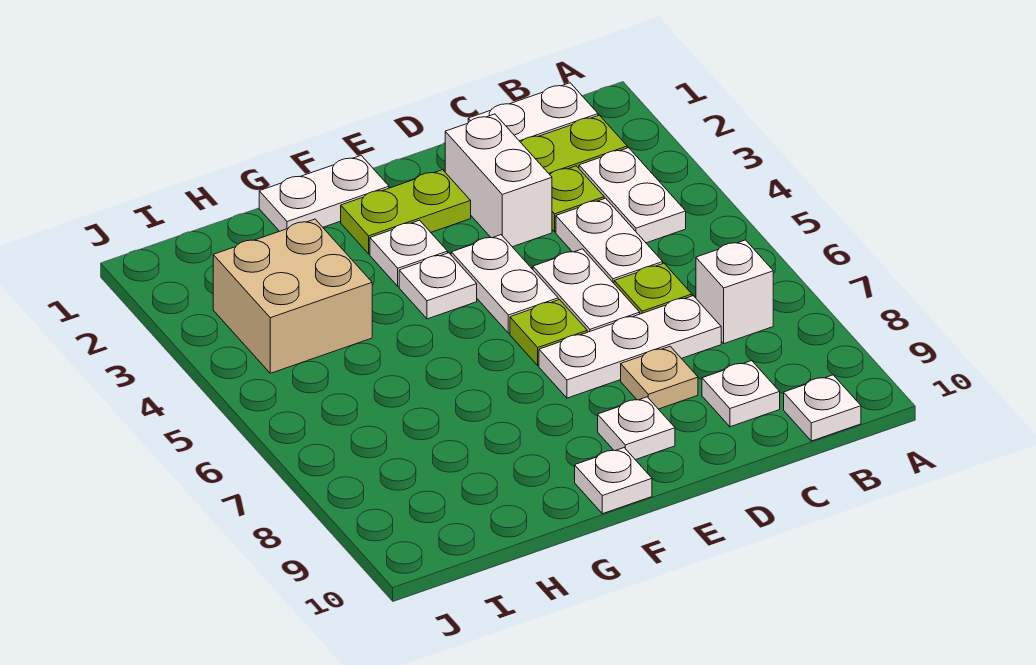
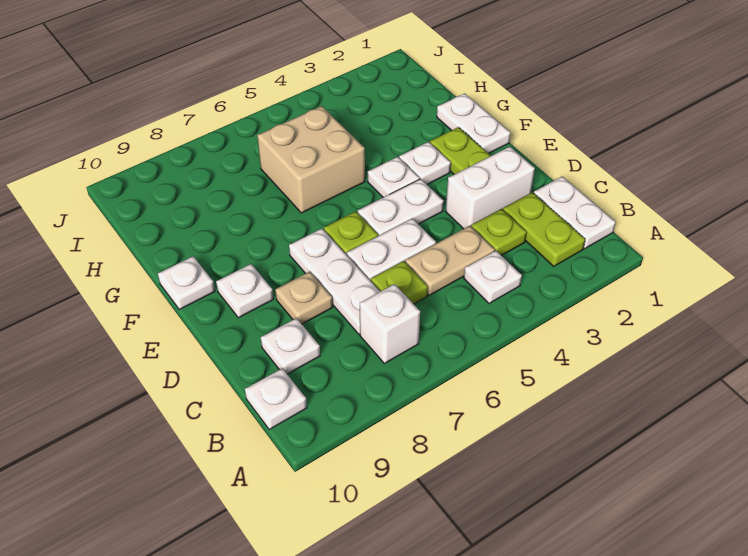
white plate B3:B4 level 1 -> white plate B4 level 1
white plate C4:C5 level 1 -> tan plate C4:C5 level 1
tan brick H3:I4 level 1 -> tan brick G5:H6 level 1

